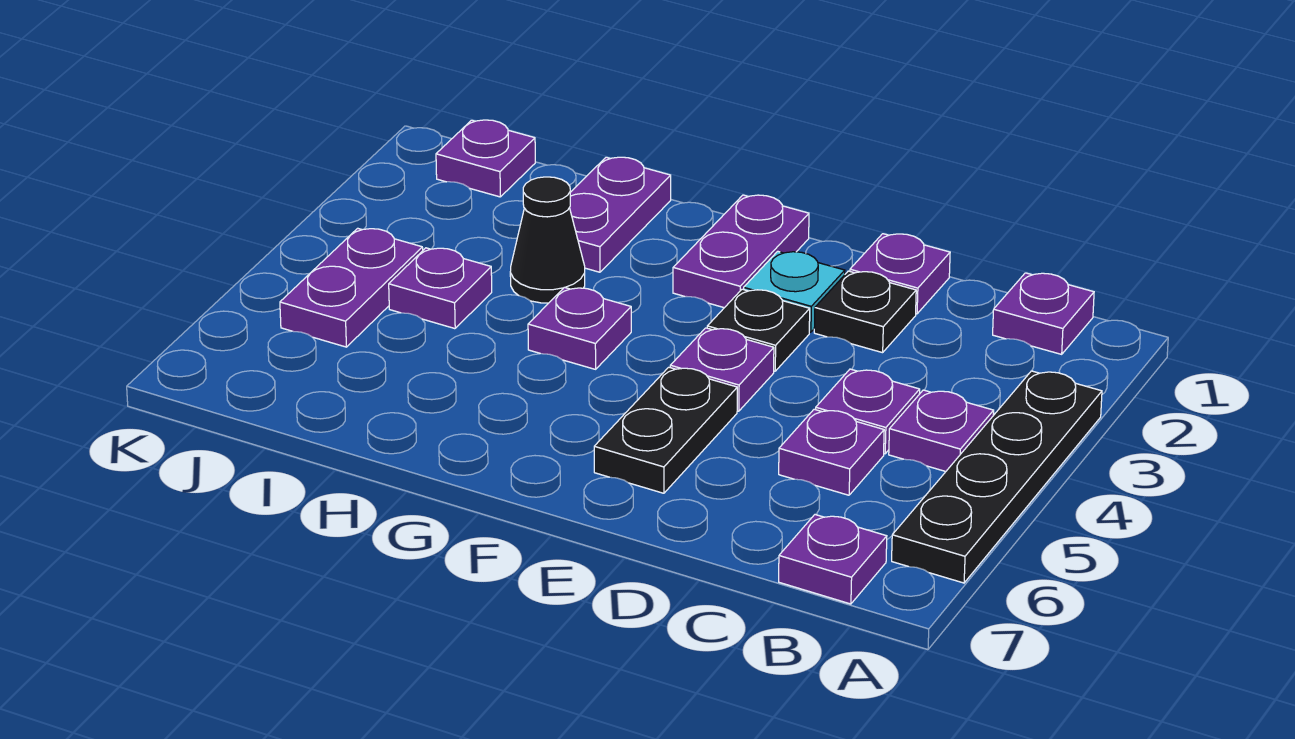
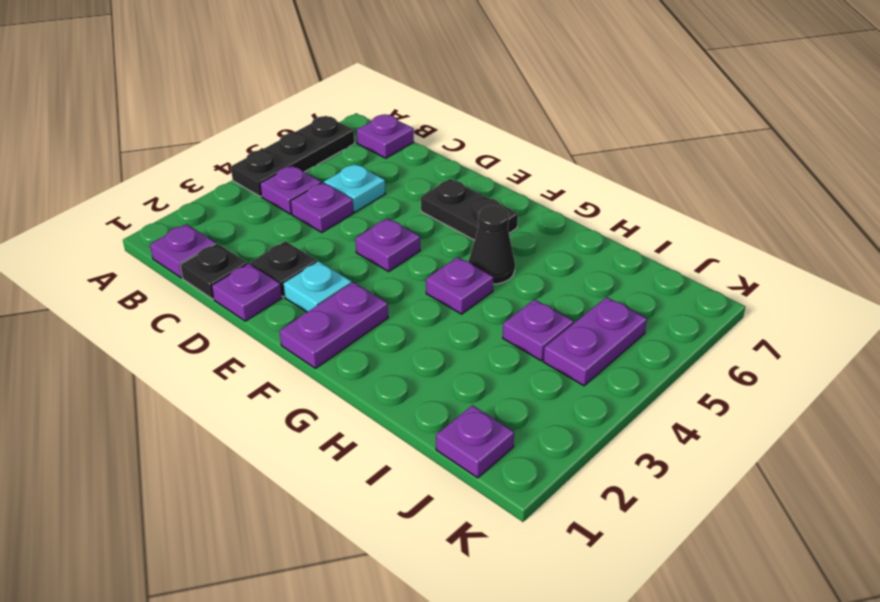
black plate A3:A6 level 1 -> black plate A4:A6 level 1
purple plate C5 level 1 -> cyan plate C5 level 1
black plate E3 level 1 -> black plate C1 level 1
black plate E5:E6 level 1 -> black plate E6:F6 level 1
purple plate H1:H2 level 1 -> none
black cone H3 level 1 -> black cone G5 level 1

